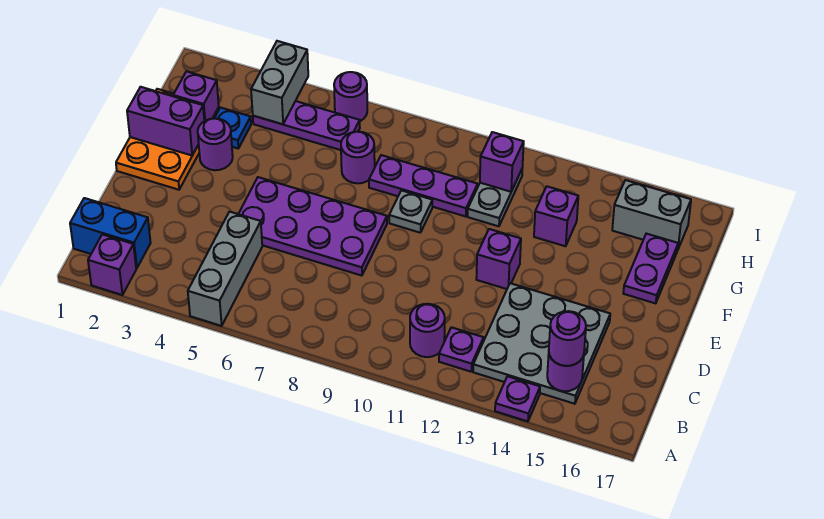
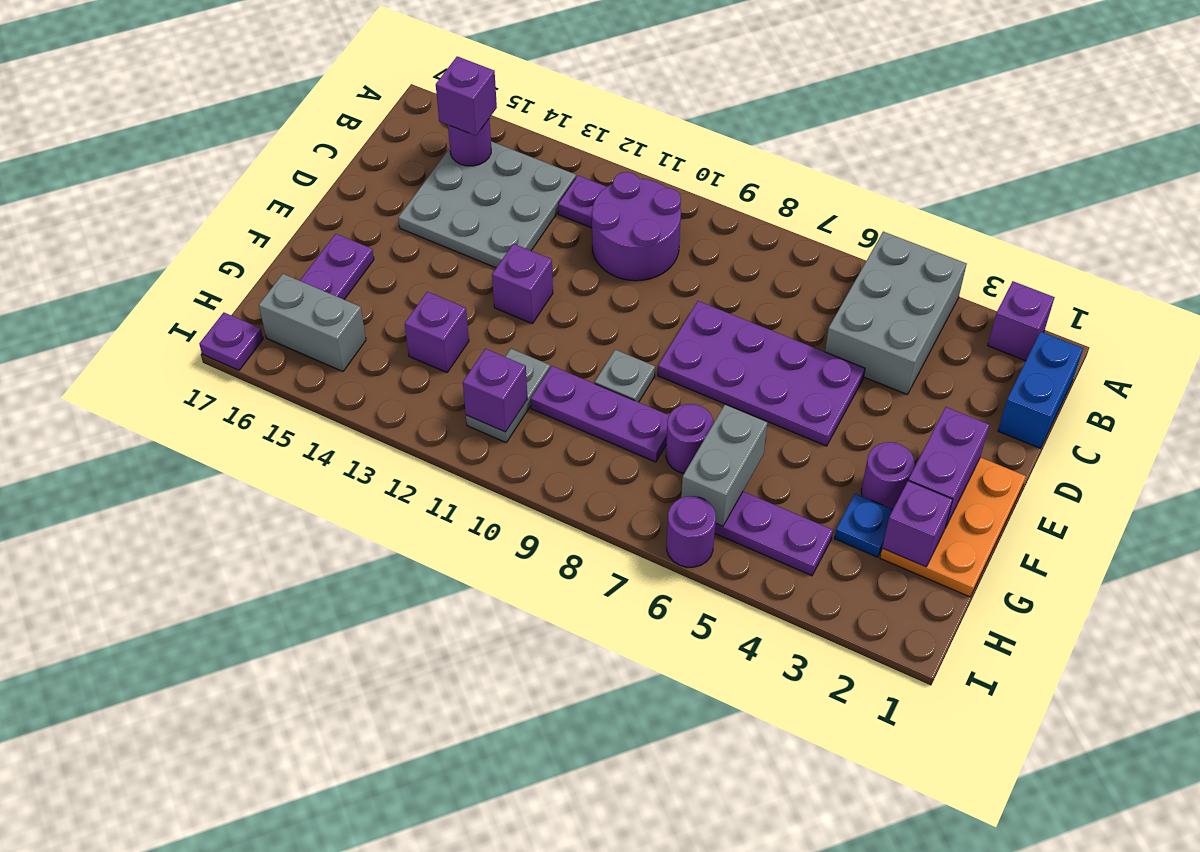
grey brick A5:C5 level 1 -> grey brick A4:C5 level 1
purple plate A14 level 1 -> purple plate I17 level 1
blue brick B1:B2 level 1 -> blue brick B1:C1 level 1
purple round brick B11 level 1 -> purple round brick B10:C11 level 1
purple round brick B15 level 3 -> purple brick B15 level 3
purple brick F1:F2 level 2 -> purple brick E2:F2 level 2
grey brick H4:I4 level 2 -> grey brick G6:H6 level 2

